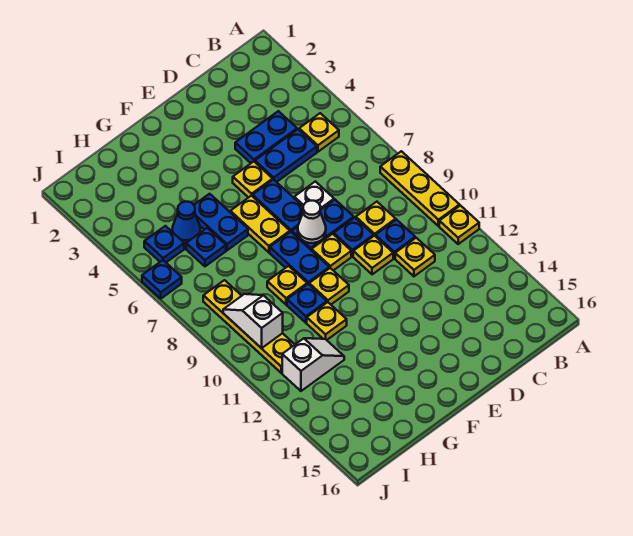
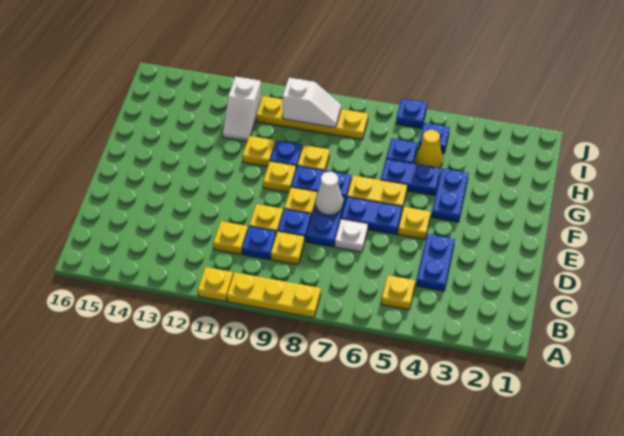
blue plate C5:D5 level 1 -> blue plate F4:G4 level 1
blue cone H5 level 1 -> yellow cone H5 level 1

